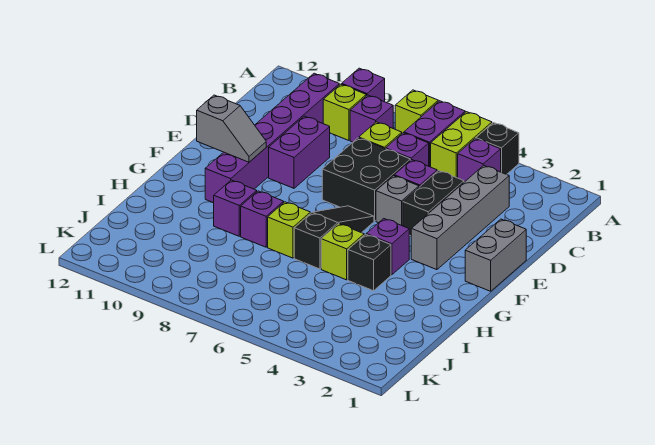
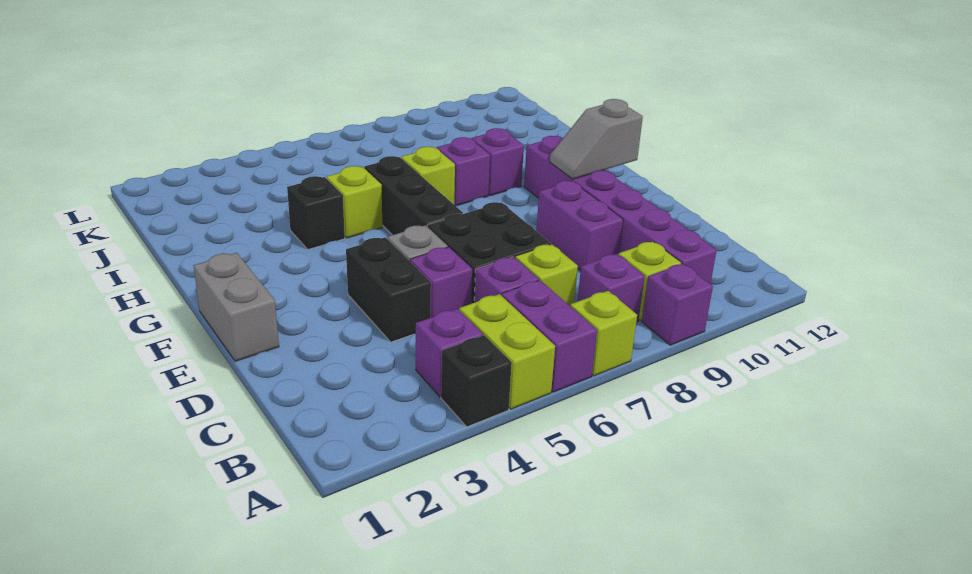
grey brick C3:F3 level 1 -> none
black slope F6:H6 level 1 top H -> black brick F6:H6 level 1
purple brick G4 level 1 -> none

